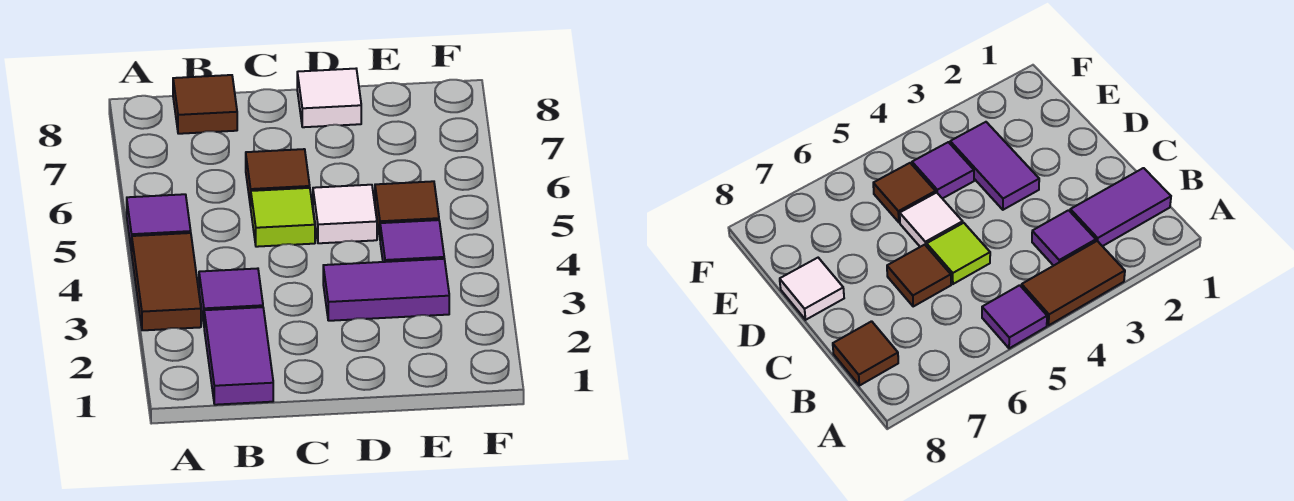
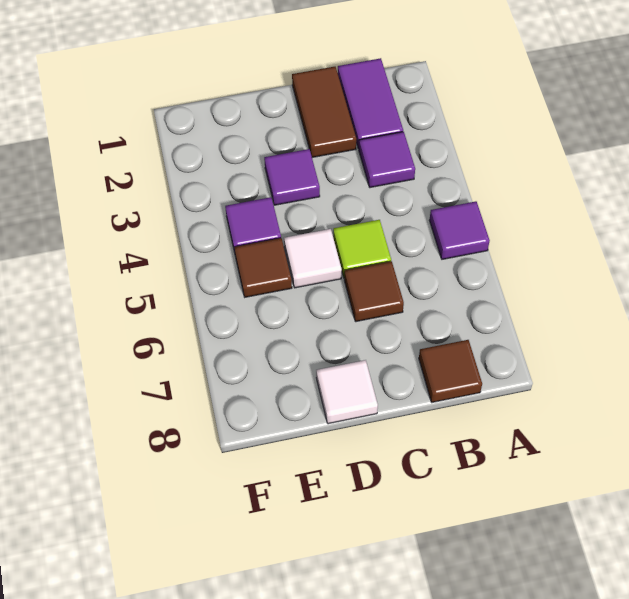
brown tile A3:A4 level 1 -> brown tile C1:C2 level 1
purple tile D3:E3 level 1 -> purple tile D3 level 1

